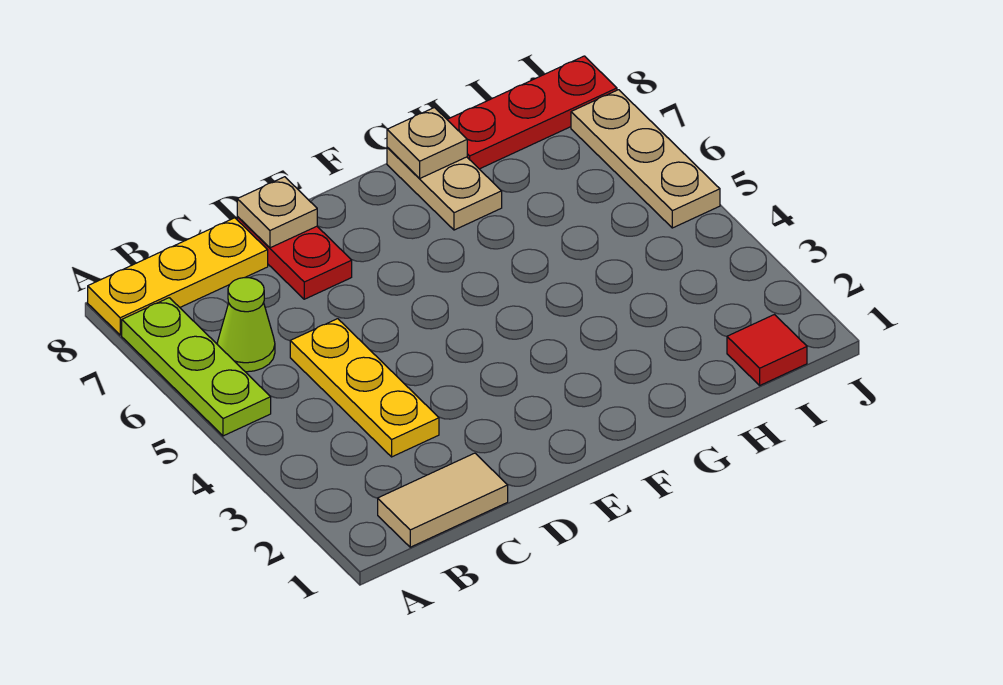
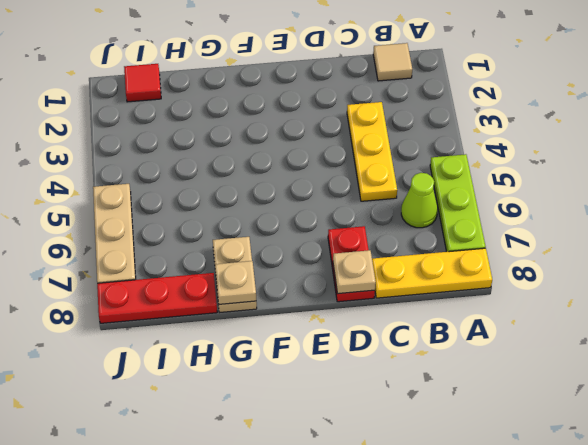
tan tile B1:C1 level 1 -> tan tile B1 level 1

